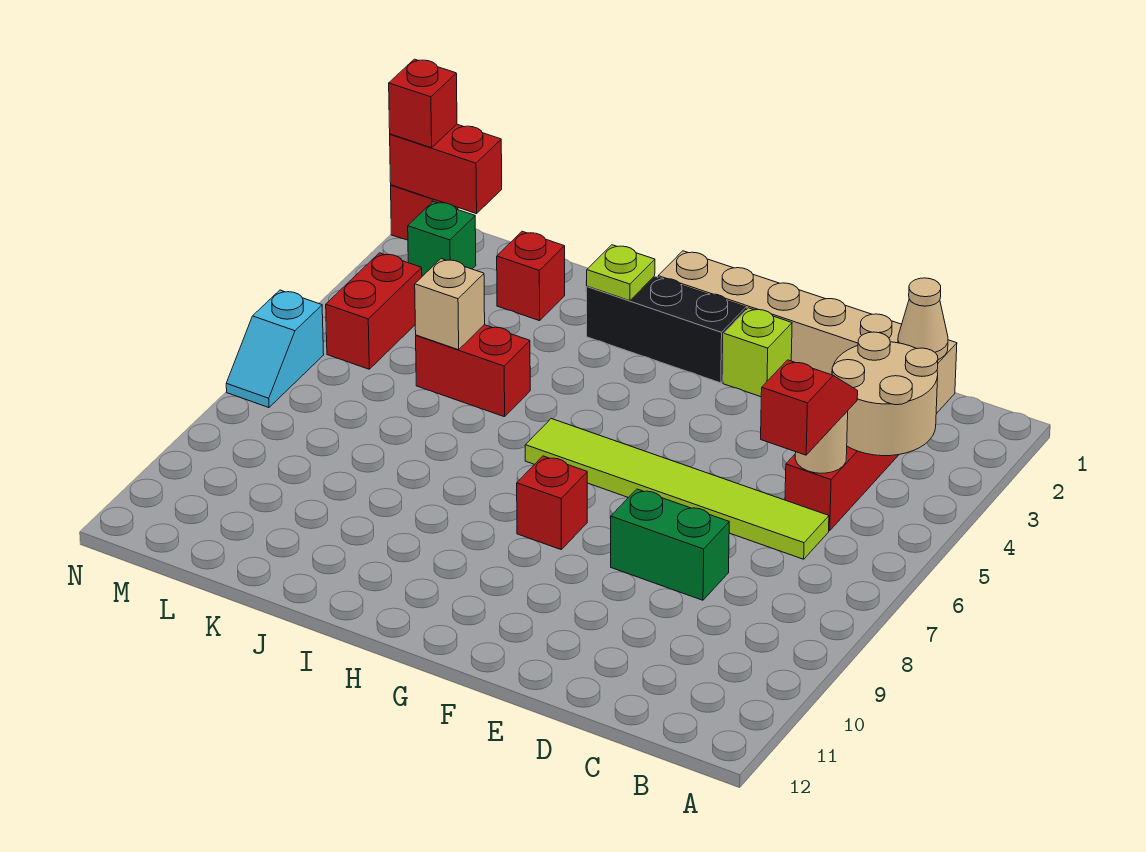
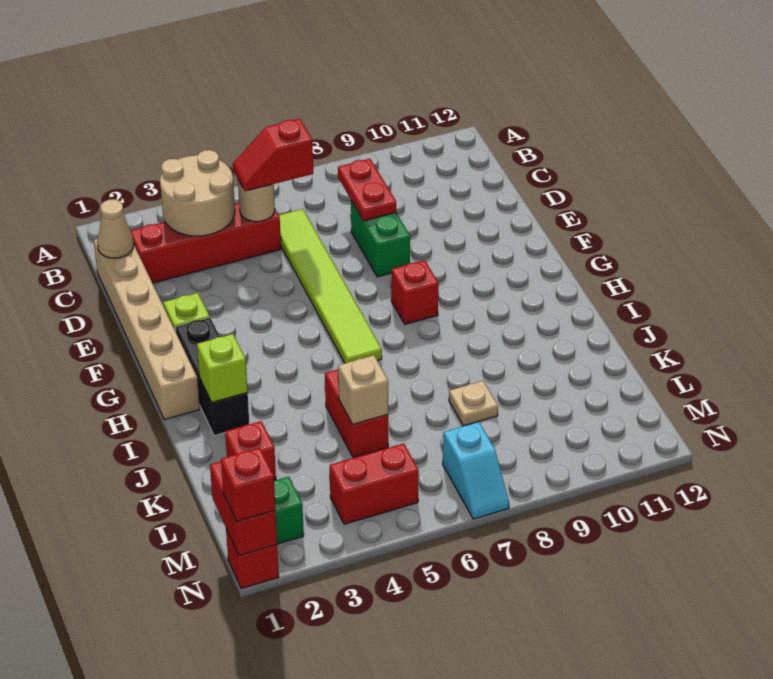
none -> red plate C8:D8 level 2
lime plate I2 level 2 -> lime brick I2 level 2
none -> tan plate K8 level 1
cyan slope N6:N7 level 1 top 6 -> cyan slope M7:N7 level 1 top M

